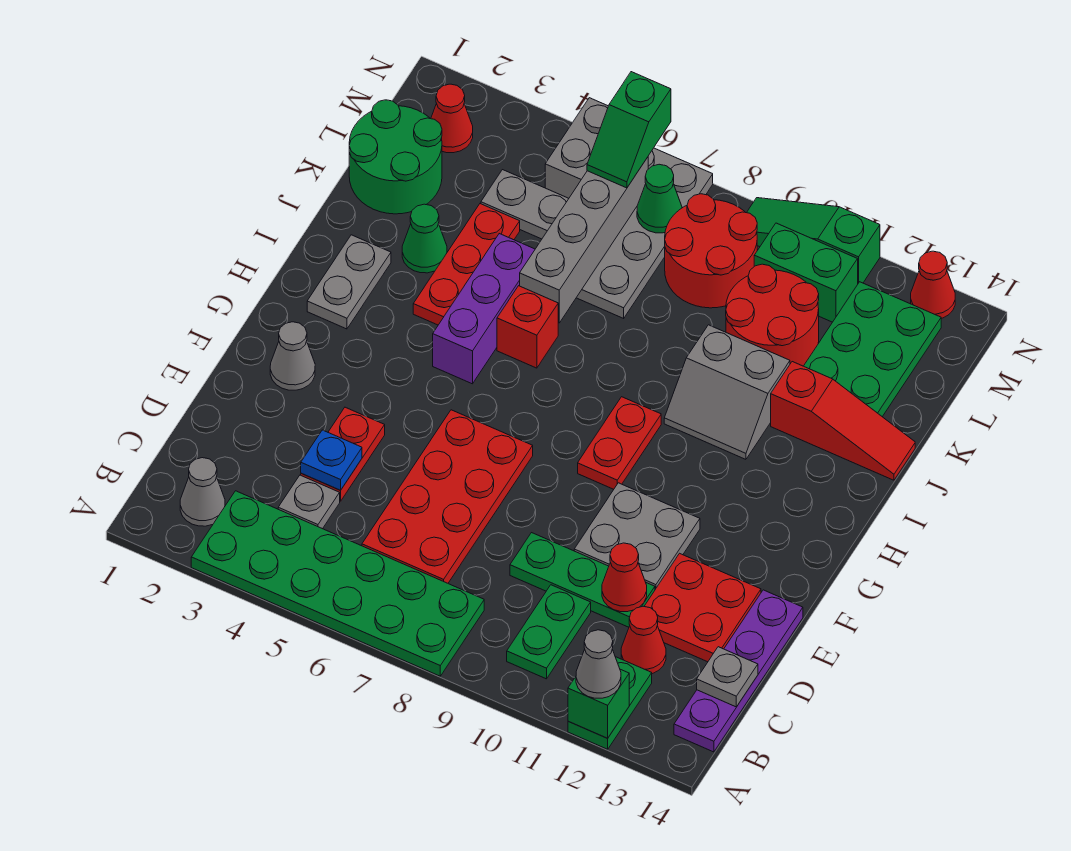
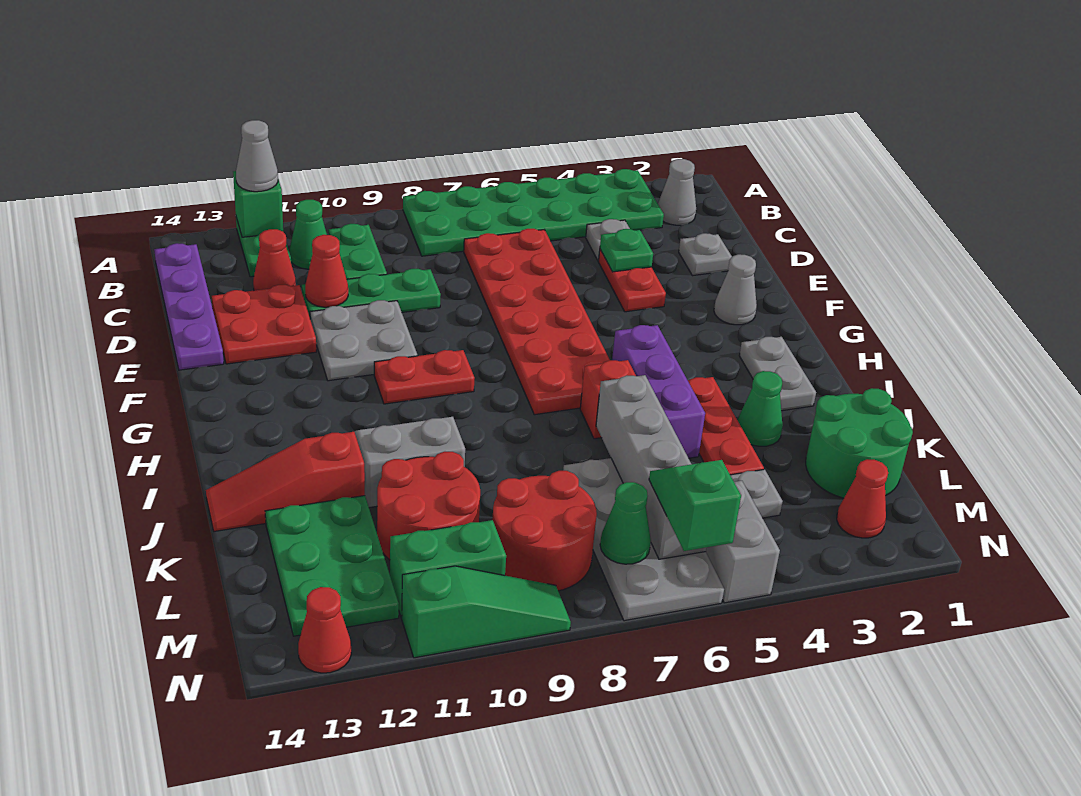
none -> green cone B11 level 1
red plate C6:F7 level 1 -> red plate C6:H7 level 1
grey plate C14 level 2 -> grey plate D2 level 1
blue plate D4 level 2 -> green plate D4 level 2
red plate G9:H9 level 1 -> red plate G9:G10 level 1

